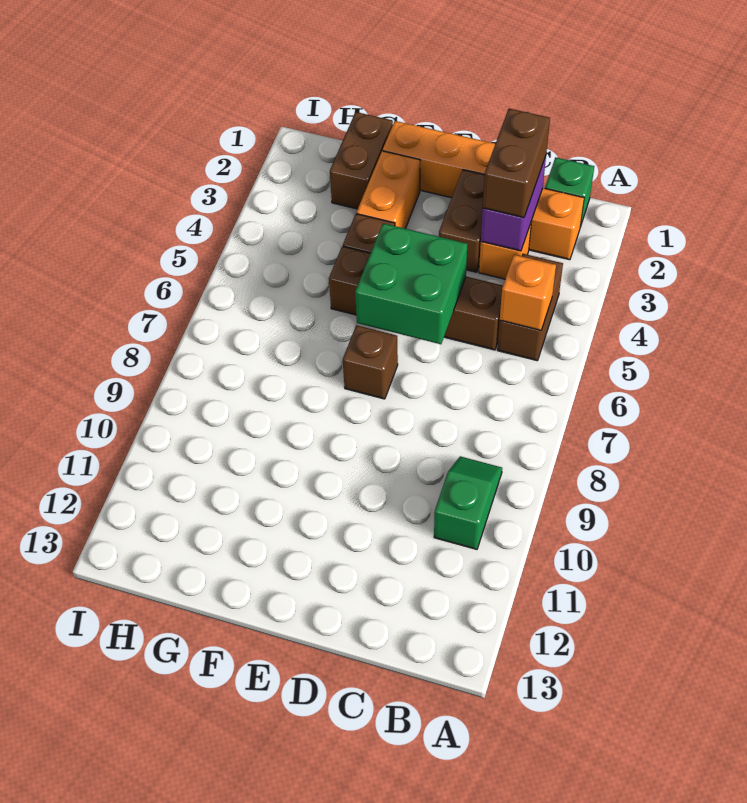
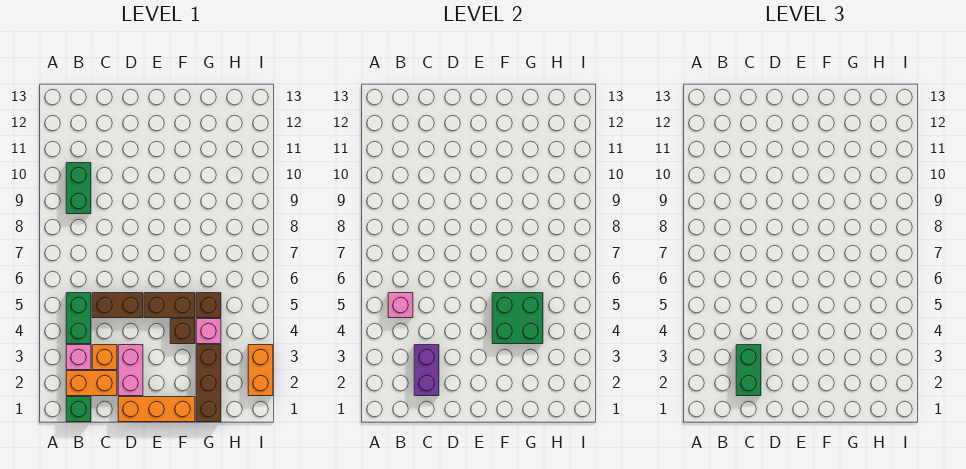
none -> pink brick B3 level 1
brown brick B4:B5 level 1 -> green brick B4:B5 level 1
orange brick B5 level 2 -> pink brick B5 level 2
green slope B9:B10 level 1 top 10 -> green brick B9:B10 level 1
brown brick C2:C3 level 3 -> green brick C2:C3 level 3
brown brick D2:D3 level 1 -> pink brick D2:D3 level 1
green brick D5:E6 level 2 -> green brick F4:G5 level 2
brown brick E7 level 1 -> brown brick G5 level 1
orange brick F2:F3 level 1 -> orange brick I2:I3 level 1
brown brick G1:G2 level 1 -> brown brick G1:G3 level 1
none -> pink brick G4 level 1

